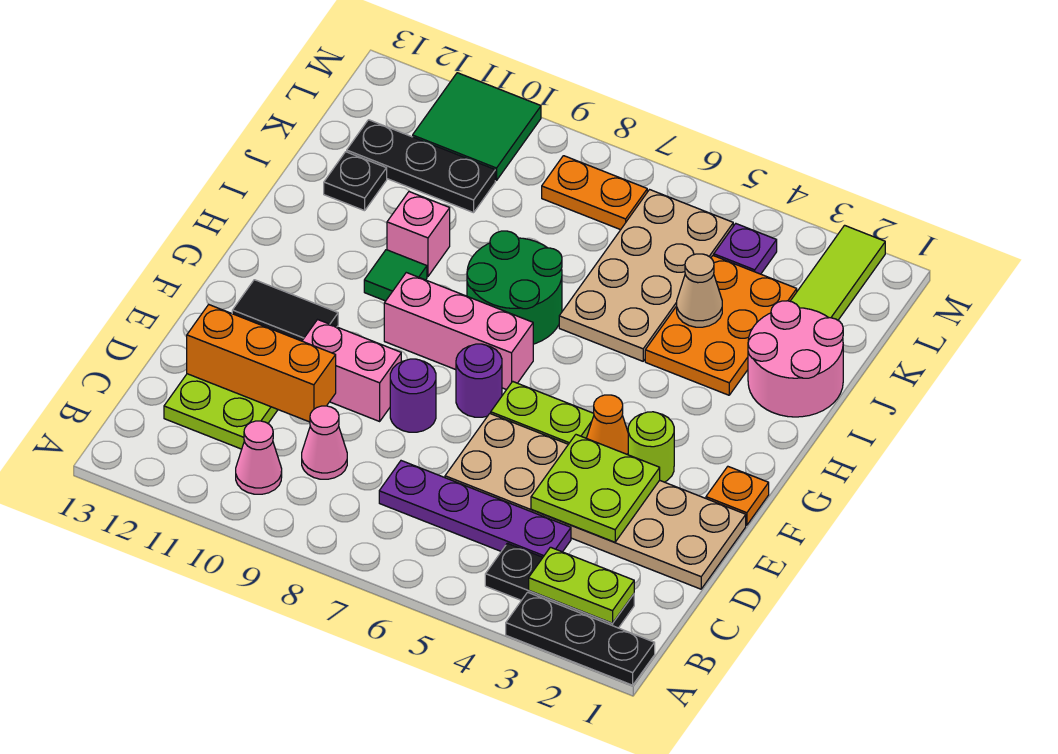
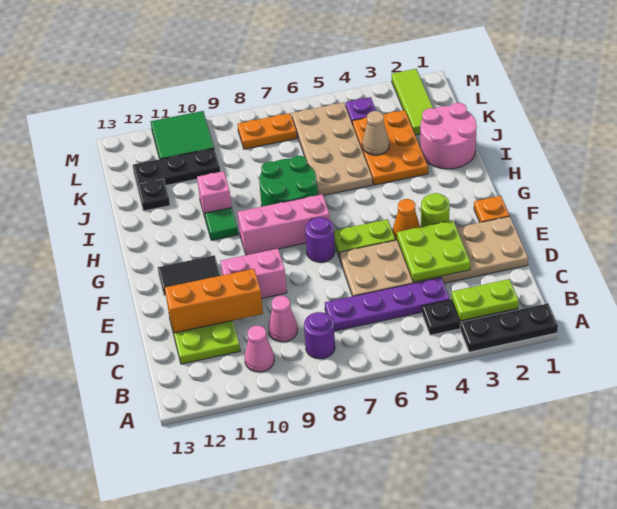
purple round brick E8 level 1 -> purple round brick B8 level 1

